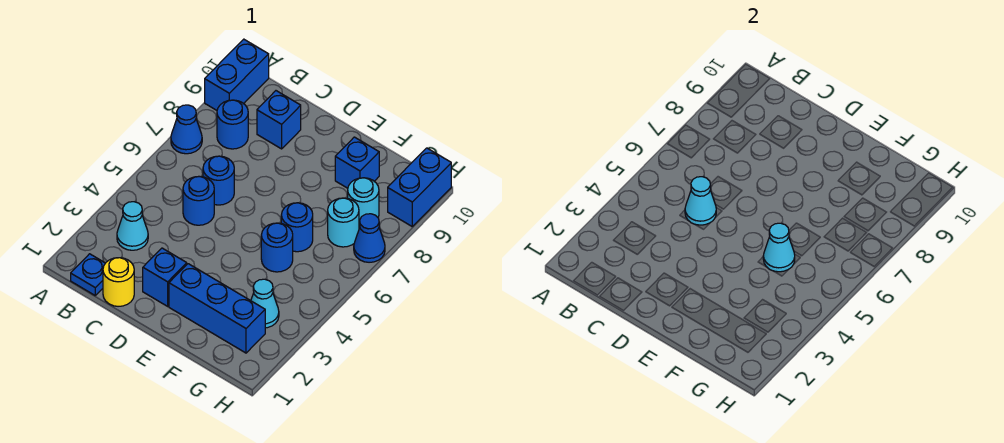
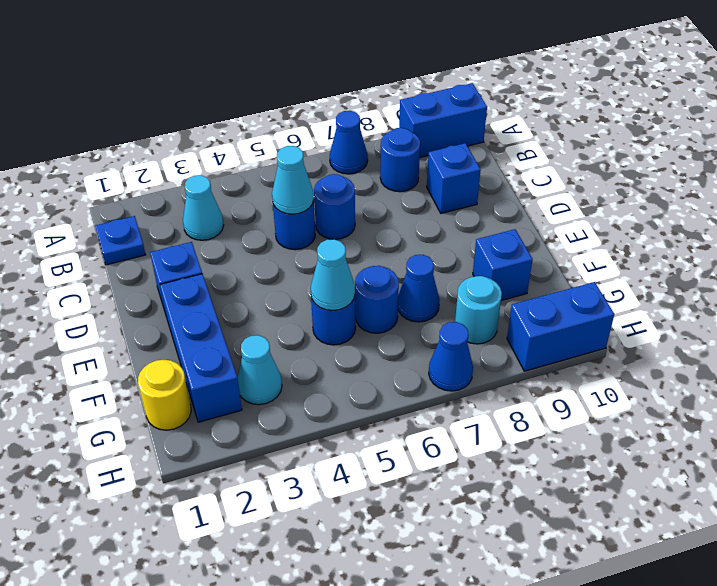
yellow round brick C1 level 1 -> yellow round brick G1 level 1
none -> blue cone F7 level 1
cyan round brick G7 level 1 -> none

